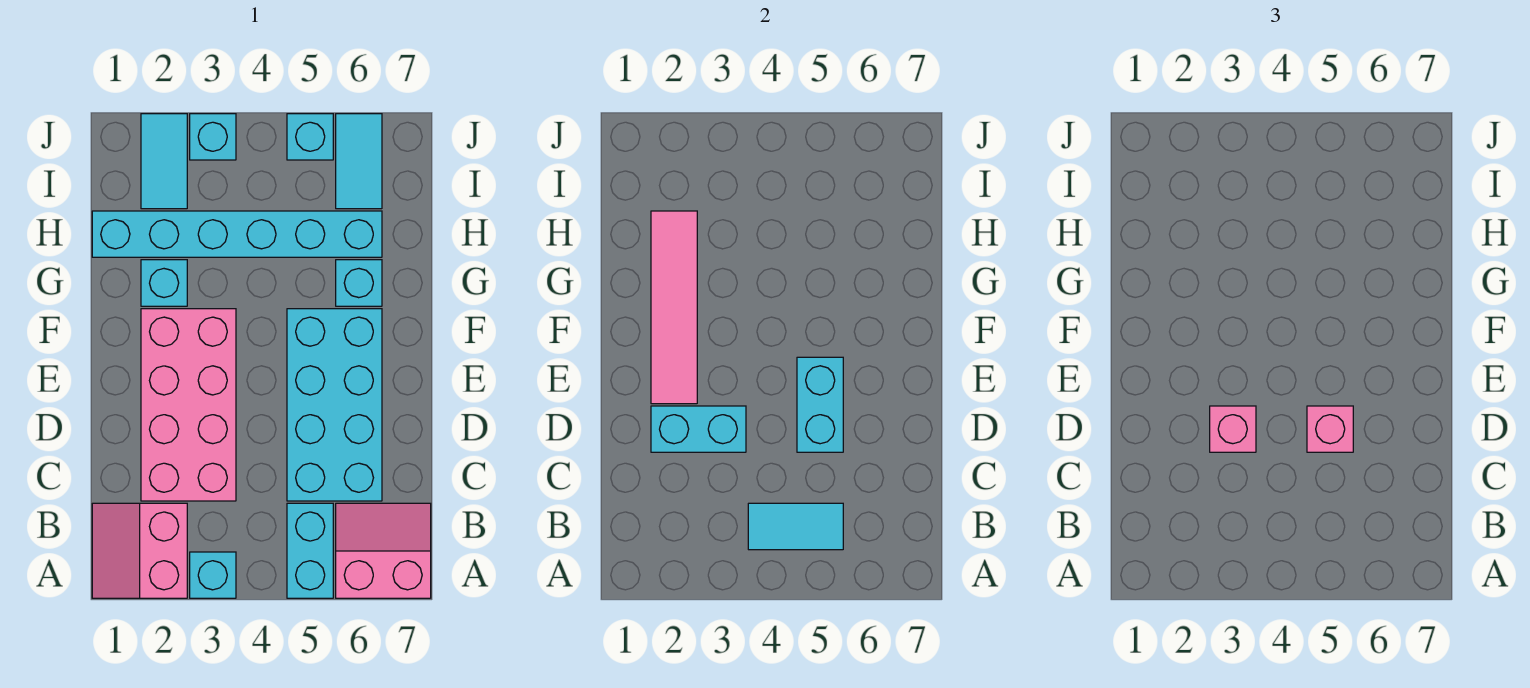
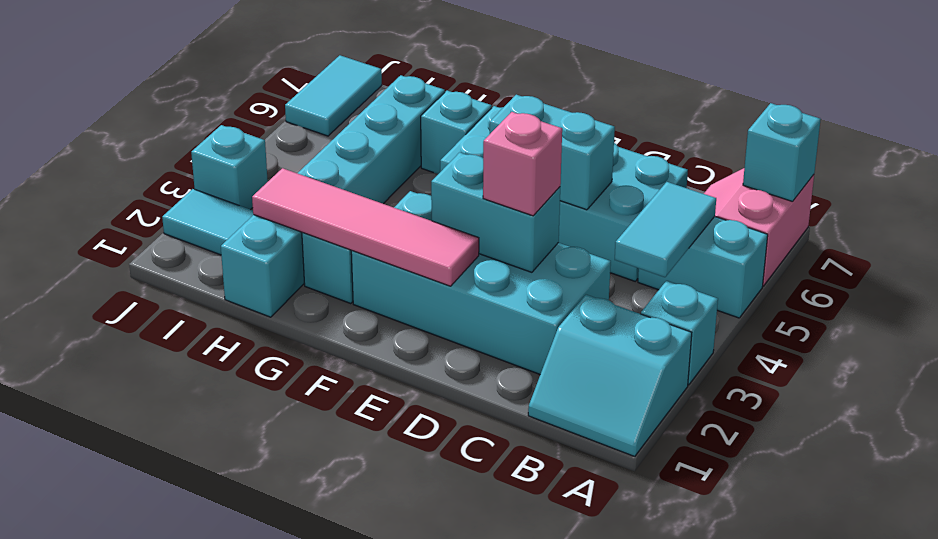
pink slope A1:B2 level 1 top 2 -> cyan slope A1:B2 level 1 top 2
pink brick C2:F3 level 1 -> cyan brick C2:F3 level 1
cyan brick D2:D3 level 2 -> cyan brick D3:E3 level 2
pink brick D5 level 3 -> none
cyan tile I6:J6 level 1 -> cyan tile J6:J7 level 1
cyan brick J5 level 1 -> cyan brick A7 level 2

